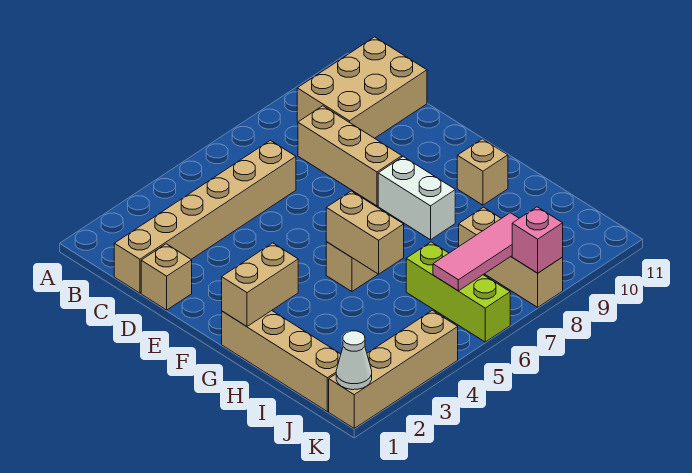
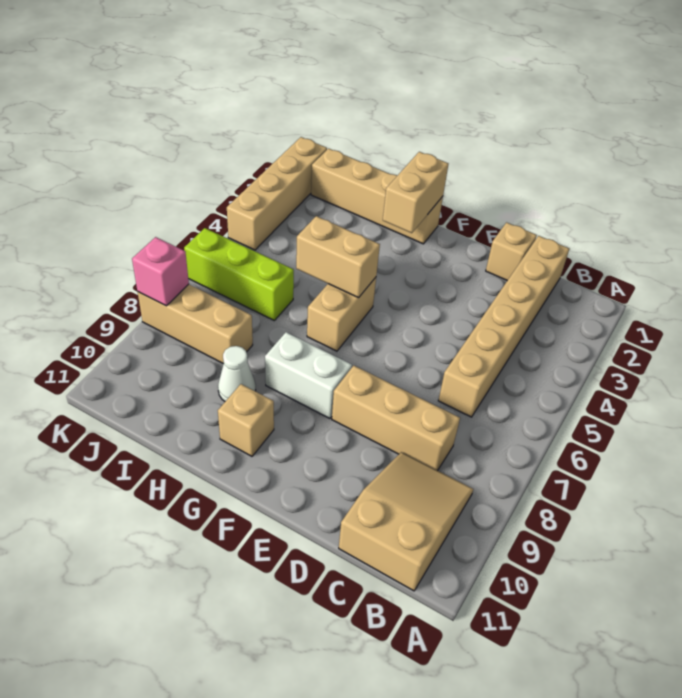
tan brick B9:C11 level 1 -> tan slope B9:C11 level 1 top 11
pink tile J6:J8 level 2 -> none
white cone K1 level 2 -> white cone H9 level 1

